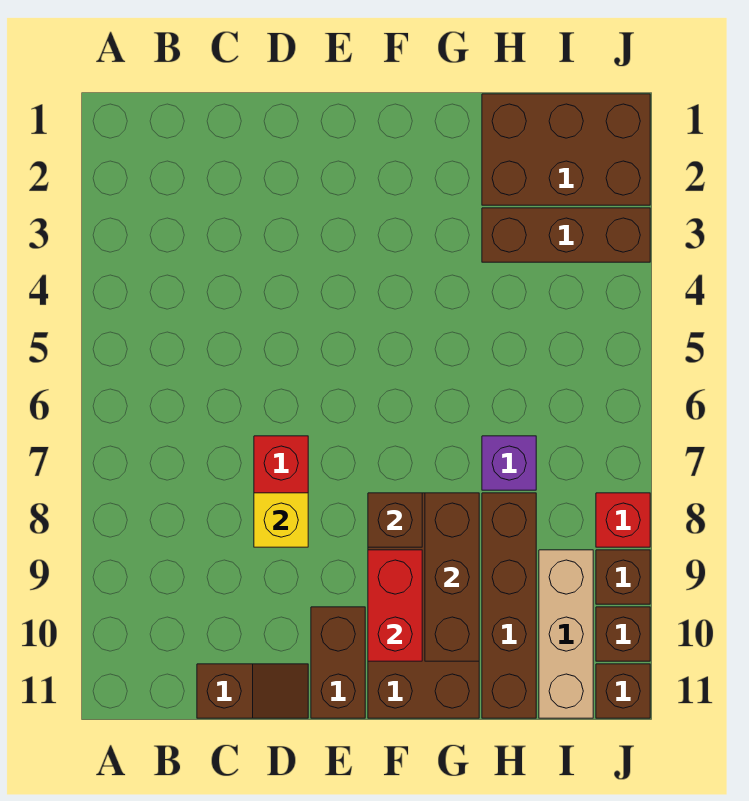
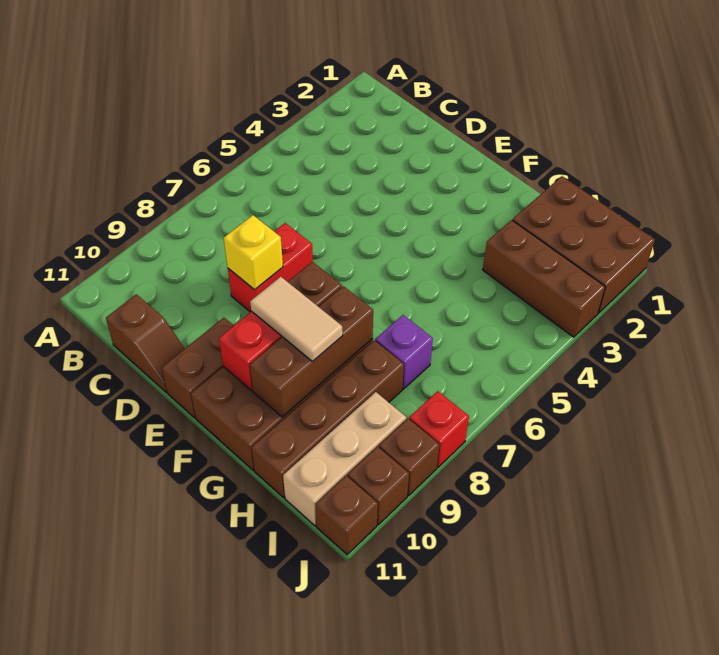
none -> tan tile F9:G9 level 3

